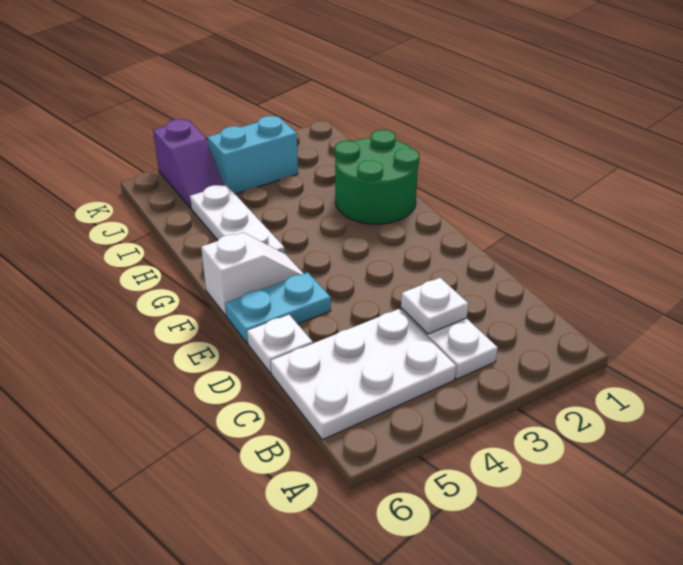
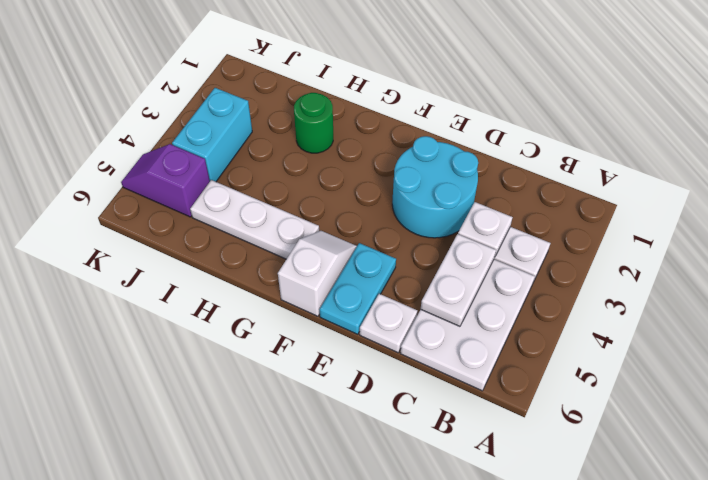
none -> white plate C4:C5 level 2
none -> cyan round brick D2:E3 level 1
green round brick G1:H2 level 1 -> green round brick H2 level 1
purple slope J5:K5 level 1 top K -> purple slope J5:K5 level 1 top J

